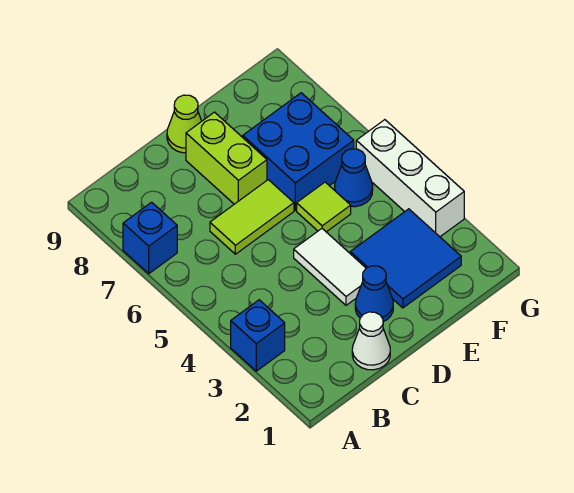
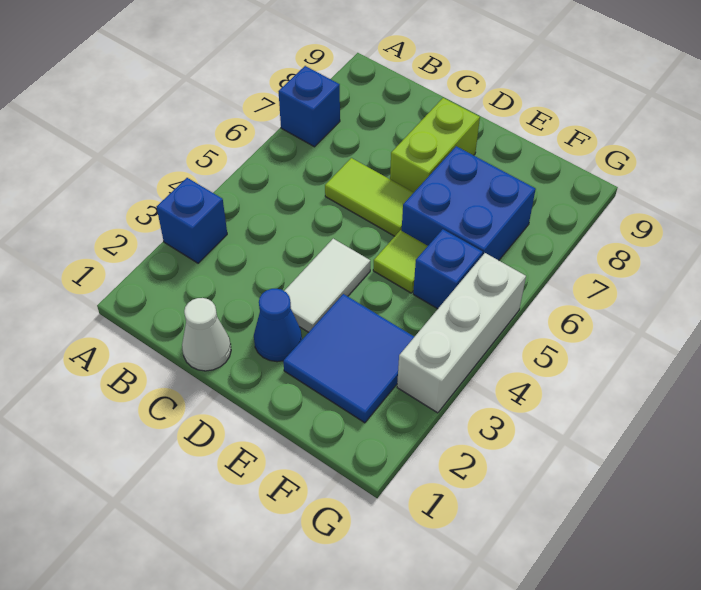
lime cone D9 level 1 -> none
blue cone F5 level 1 -> blue brick F5 level 1

